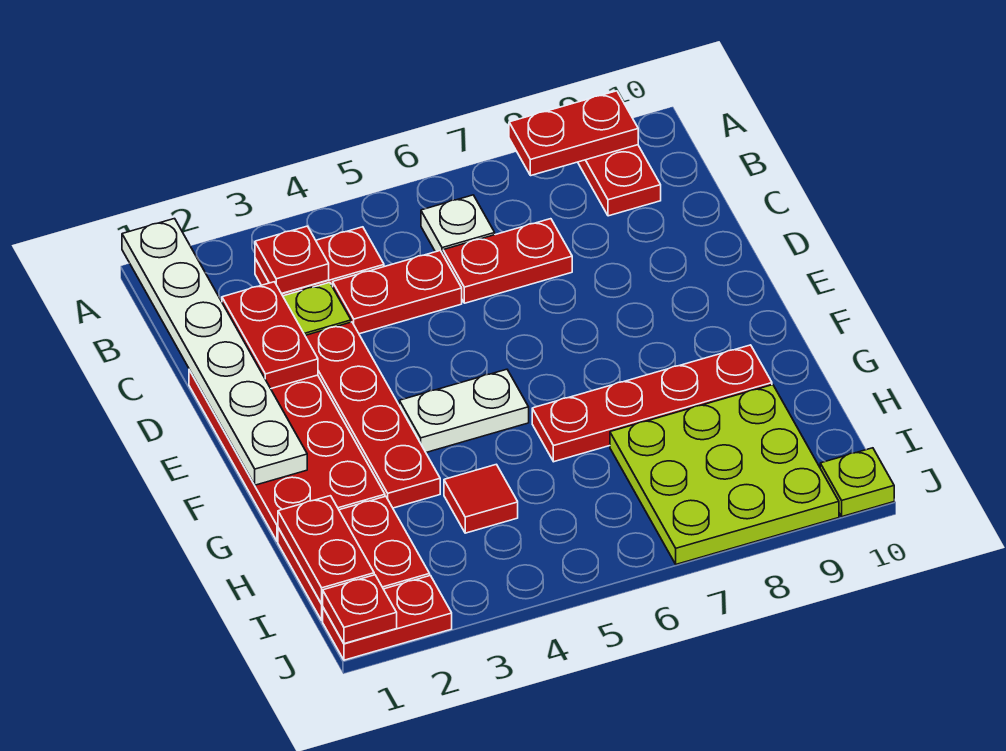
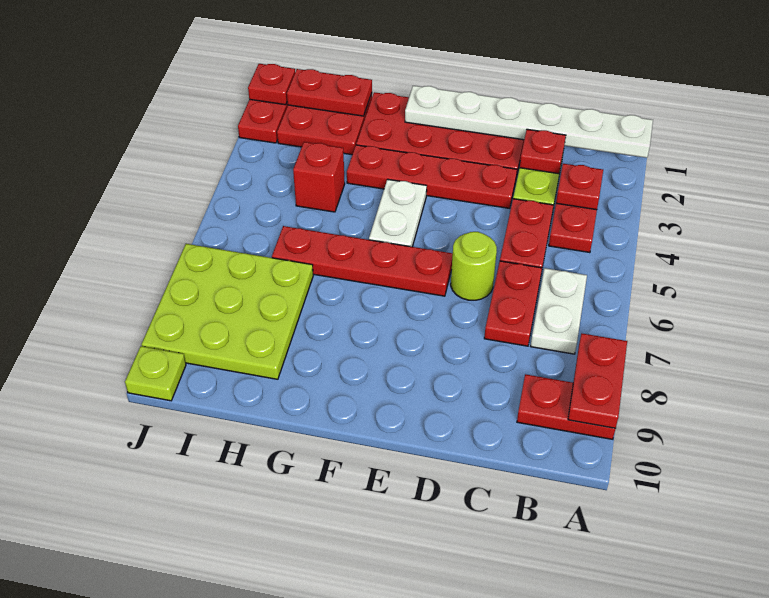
white plate B6 level 1 -> white plate B6:B7 level 1
red plate C2:D2 level 2 -> red plate C2 level 2
none -> lime round brick D6 level 1
red plate G6:G9 level 1 -> red plate E6:H6 level 1
red tile H4 level 1 -> red brick H4 level 1

